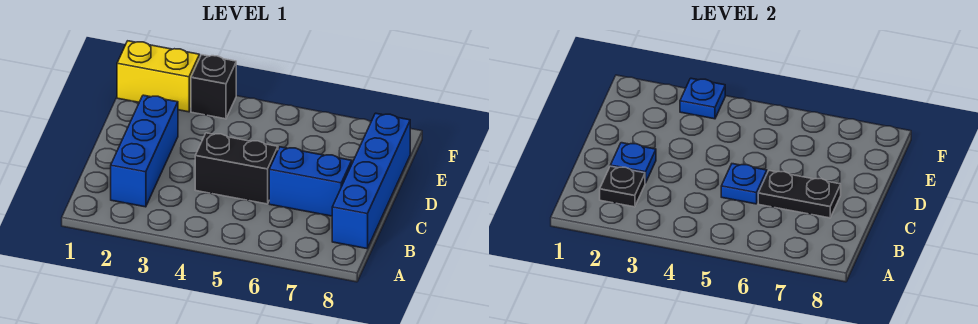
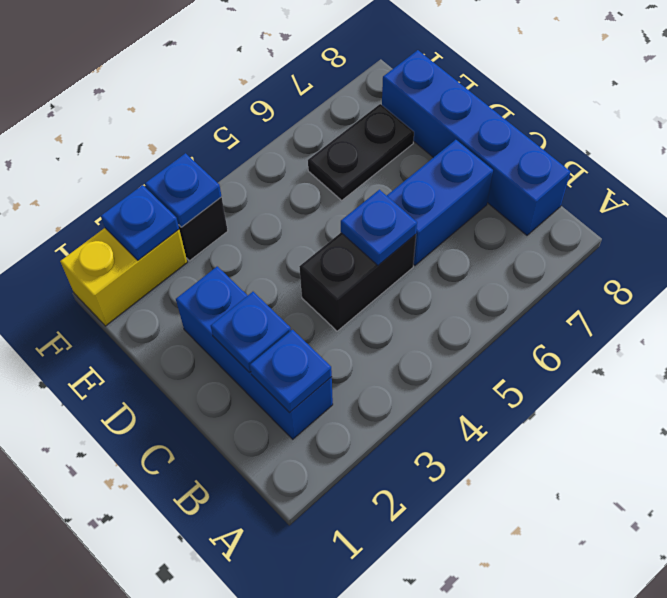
black plate B2 level 2 -> blue plate B2 level 2
black plate C6:C7 level 2 -> black plate E6:E7 level 1
none -> blue plate F2 level 2

